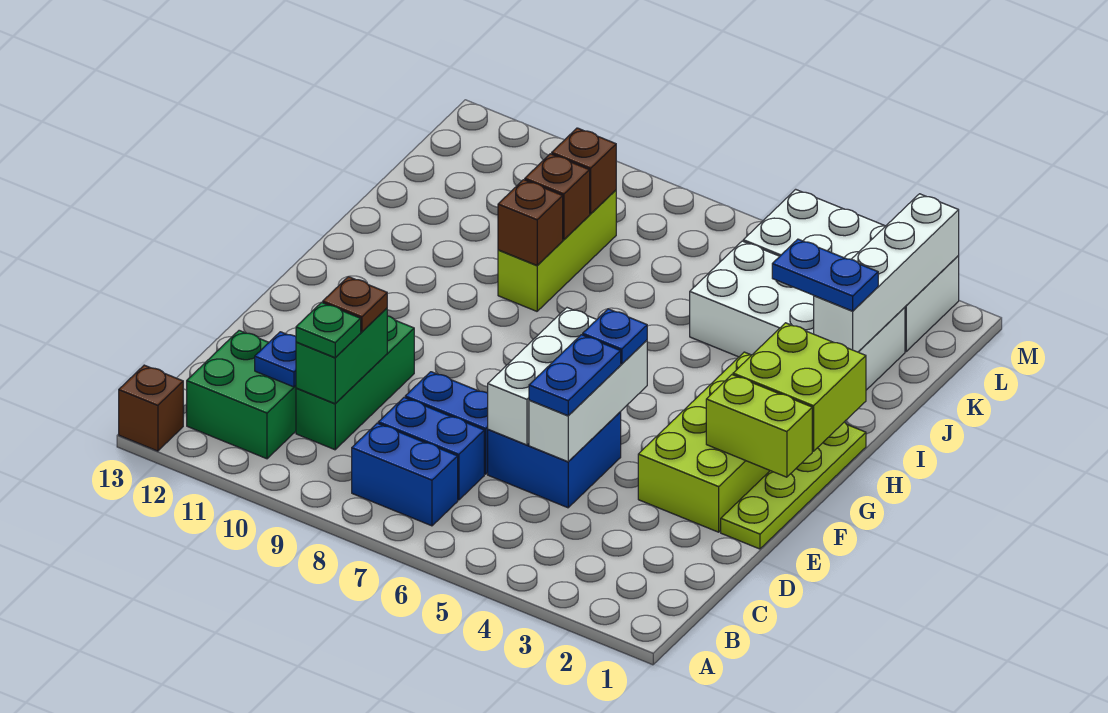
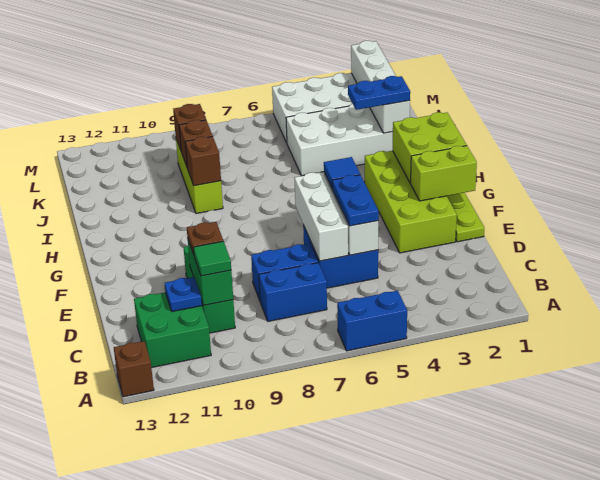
blue brick B7:B8 level 1 -> blue brick A5:A6 level 1
green plate C10 level 3 -> green tile C10 level 3
blue plate F5 level 3 -> blue tile F5 level 3

